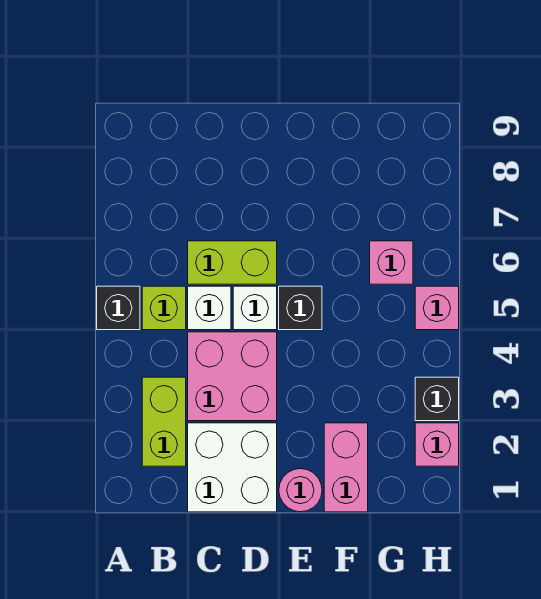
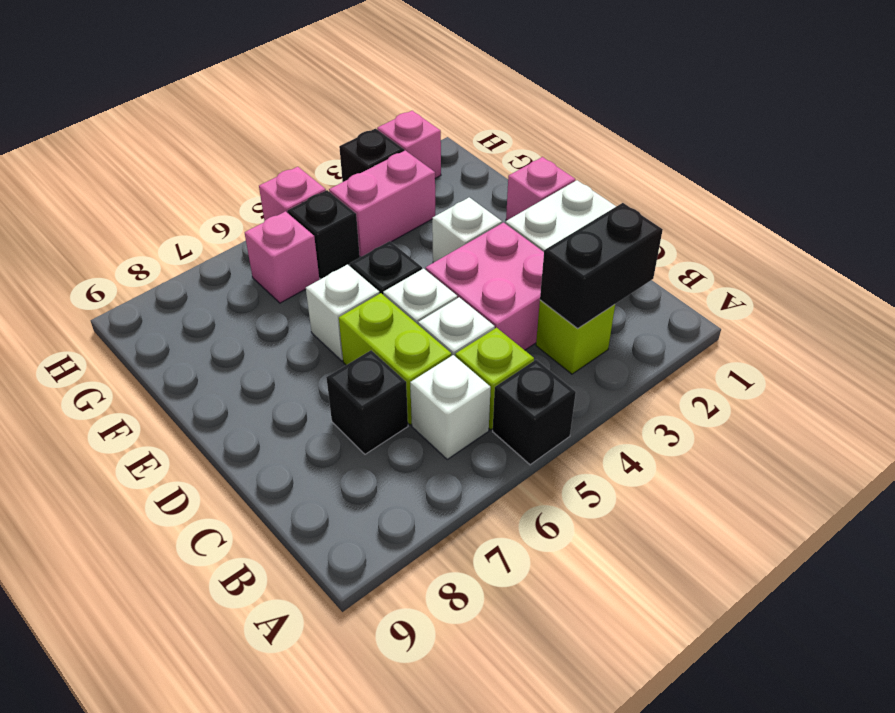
lime brick B2:B3 level 1 -> lime brick B3 level 1
none -> black brick B2:B3 level 2
none -> white brick B6 level 1
none -> black brick C7 level 1
pink round brick E1 level 1 -> pink brick E1 level 1
none -> white brick E3 level 1
none -> white brick E6 level 1
pink brick F1:F2 level 1 -> pink brick G3:G4 level 1
none -> black brick G5 level 1

